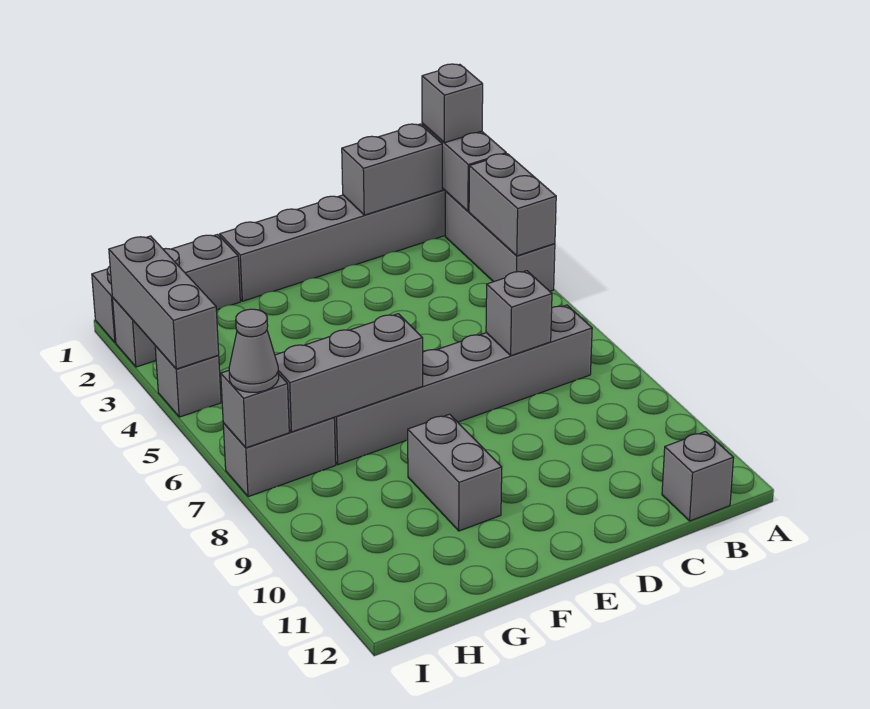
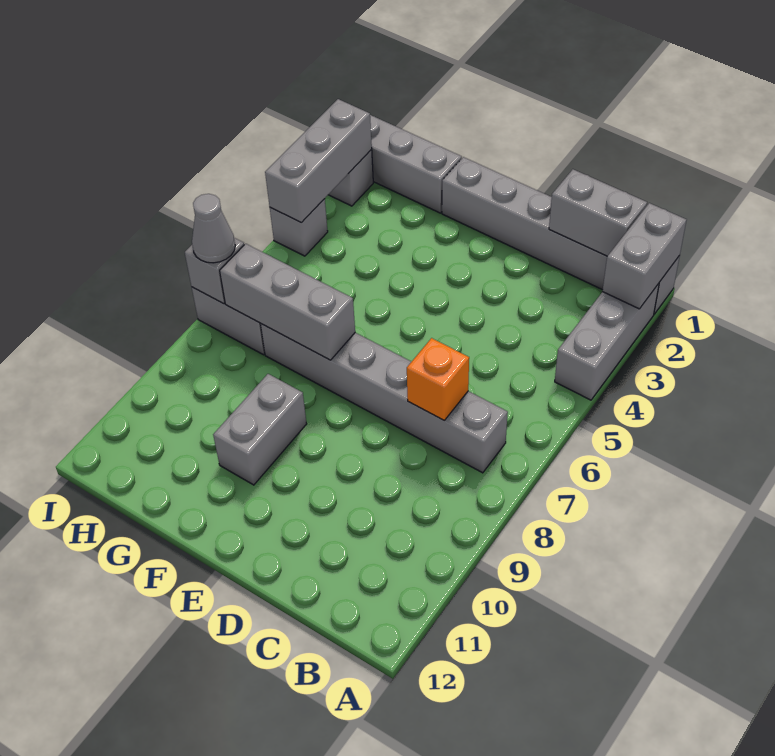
grey brick A1 level 3 -> none
grey brick A3:A4 level 2 -> none
grey brick B12 level 1 -> none
grey brick C7 level 2 -> orange brick C7 level 2

